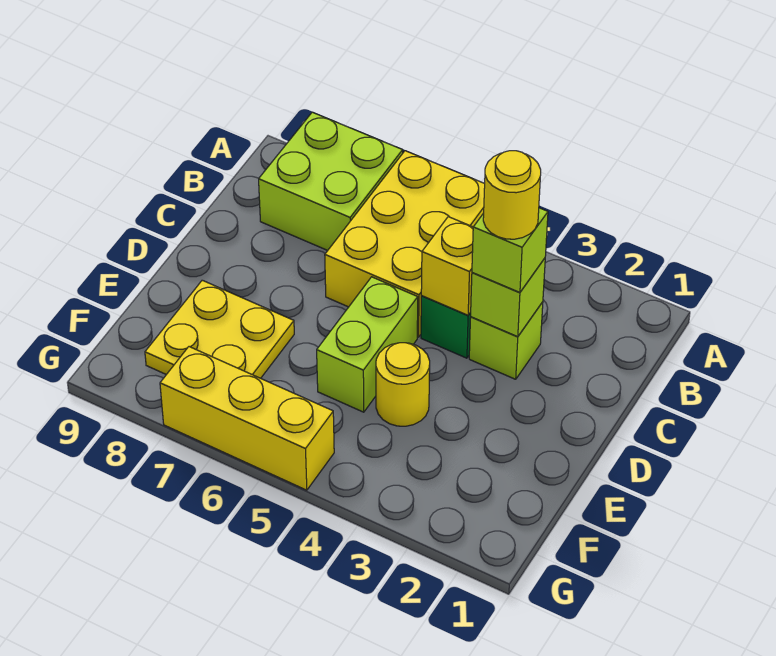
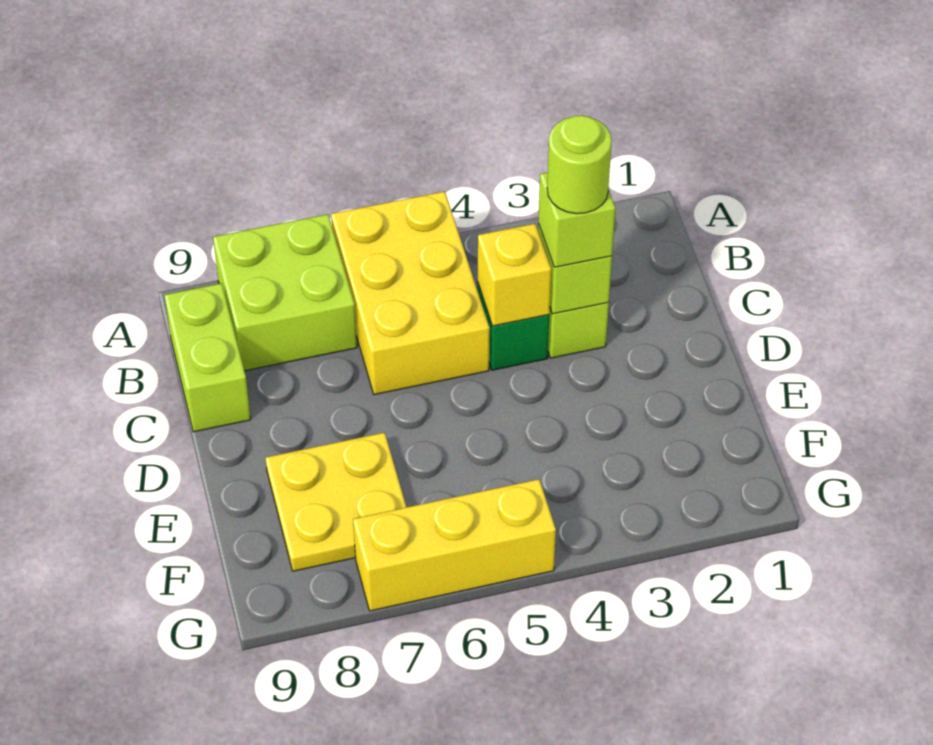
yellow round brick C3 level 4 -> lime round brick C3 level 4
lime brick D5:E5 level 1 -> lime brick B9:C9 level 1
yellow round brick E4 level 1 -> none

